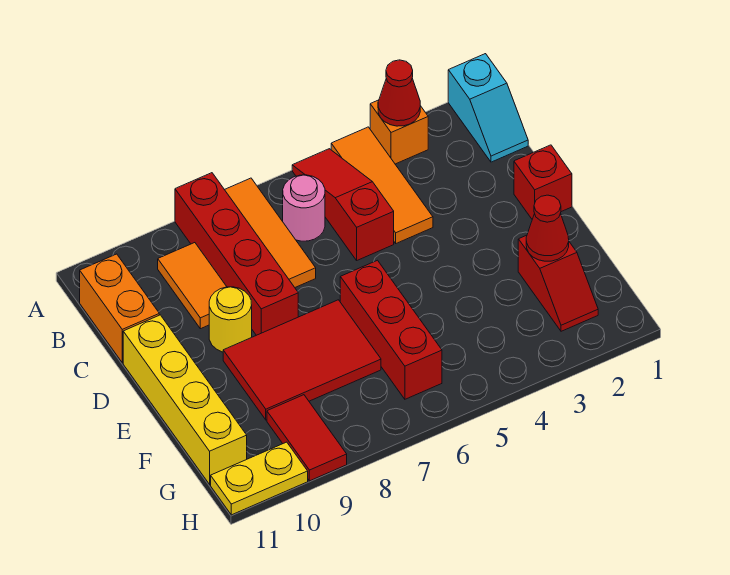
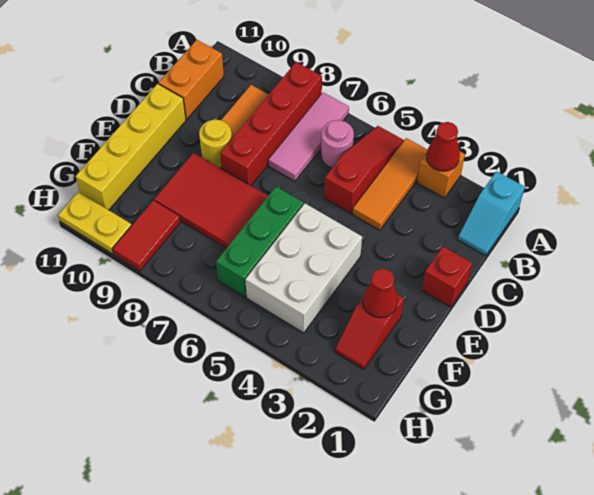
orange tile A7:C7 level 1 -> pink tile A7:C7 level 1
none -> white brick E4:G5 level 1
red brick E6:G6 level 1 -> green brick E6:G6 level 1

